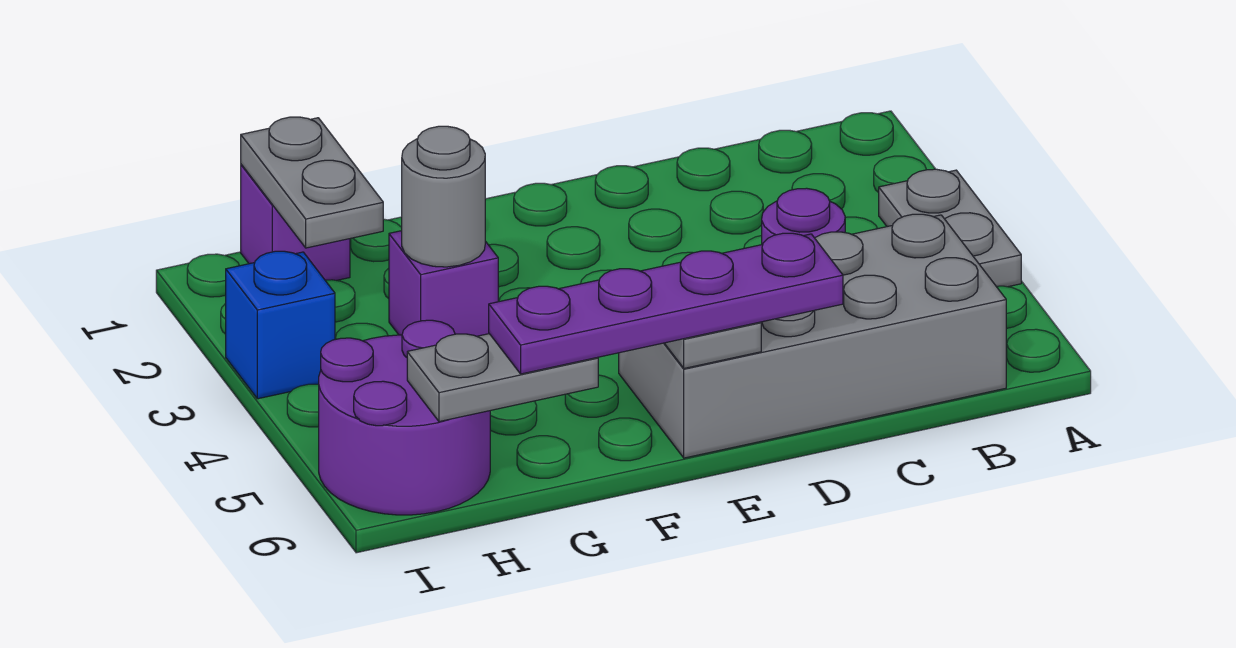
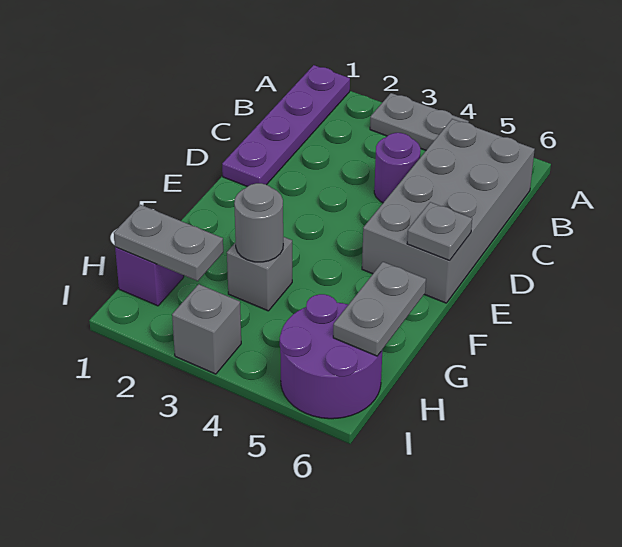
purple plate D6:G6 level 3 -> purple plate A1:D1 level 1
purple brick G3 level 1 -> grey brick G3 level 1
blue brick I3 level 1 -> grey brick I3 level 1

